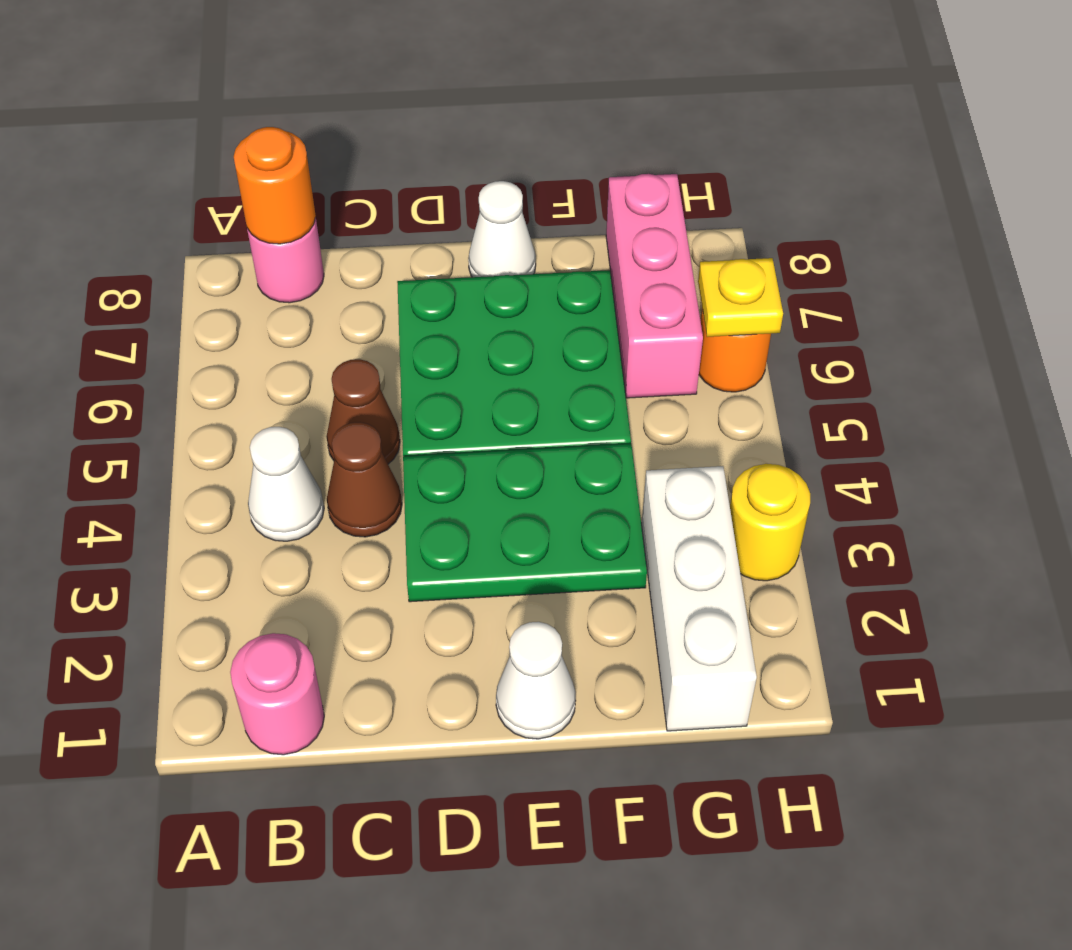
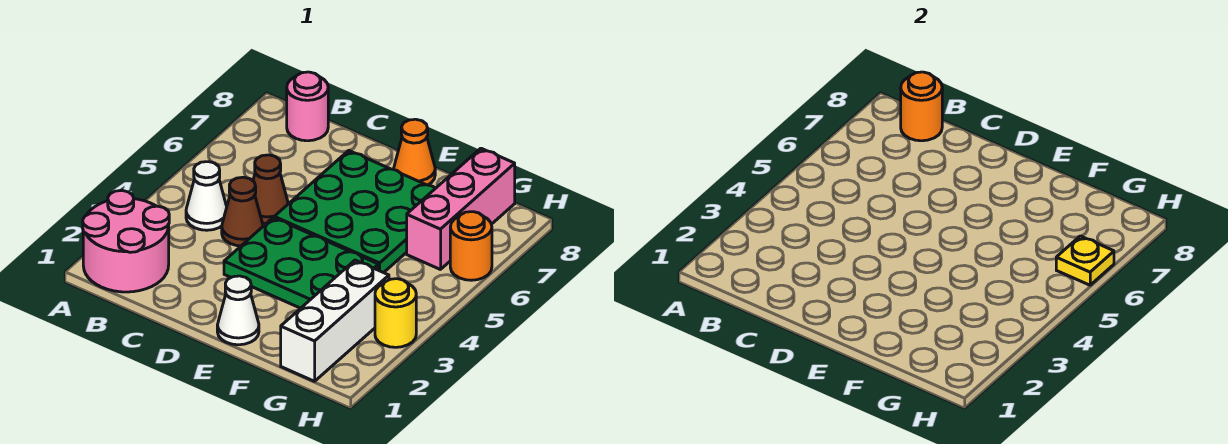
pink round brick B1 level 1 -> pink round brick A1:B2 level 1
white cone E8 level 1 -> orange cone E8 level 1

